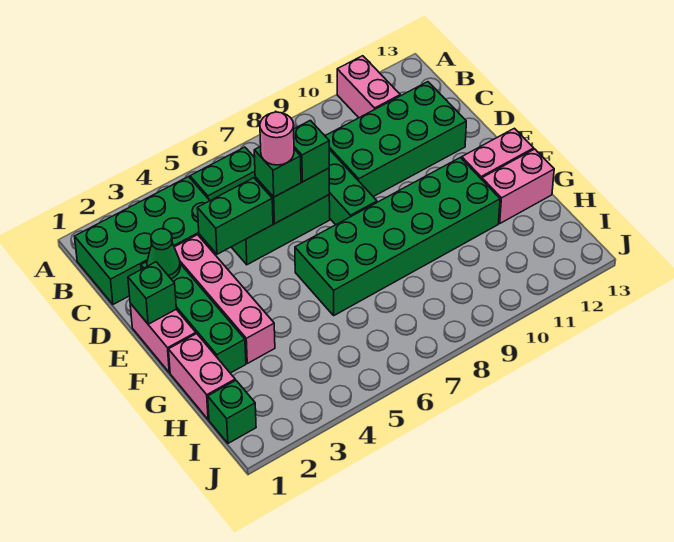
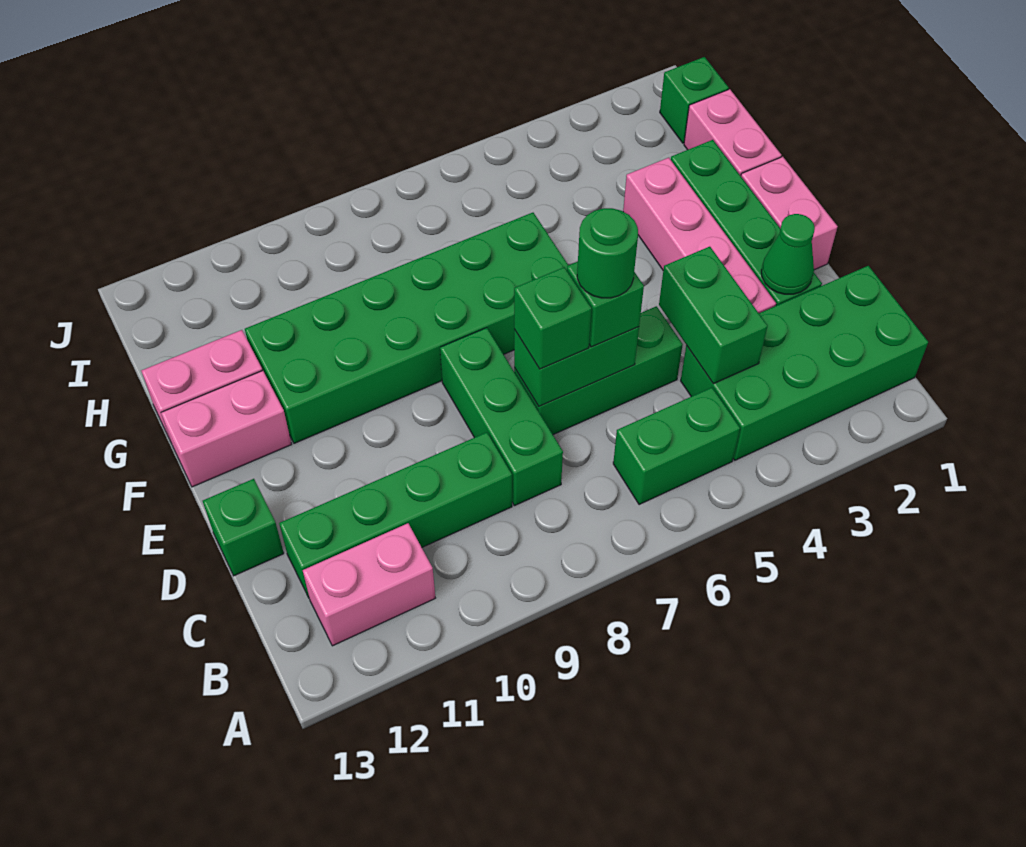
pink brick A11:B11 level 1 -> pink brick B11:B12 level 1
green brick C9:D12 level 1 -> green brick C9:C12 level 1
green brick D4:D5 level 2 -> green brick C4:D4 level 2
pink round brick D6 level 4 -> green round brick D6 level 4
green brick E1 level 2 -> green brick D13 level 1

